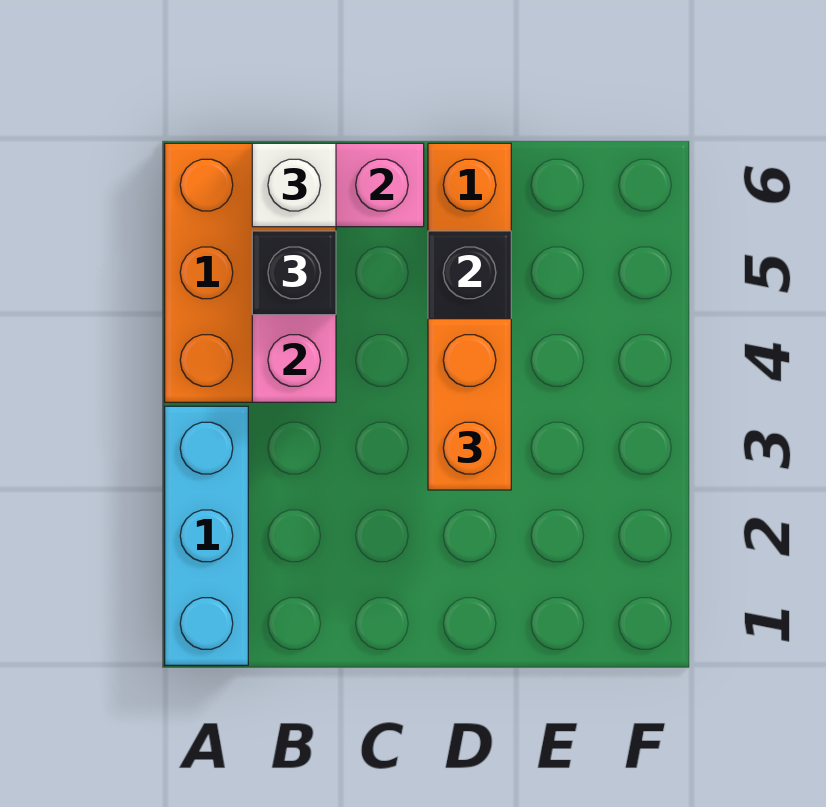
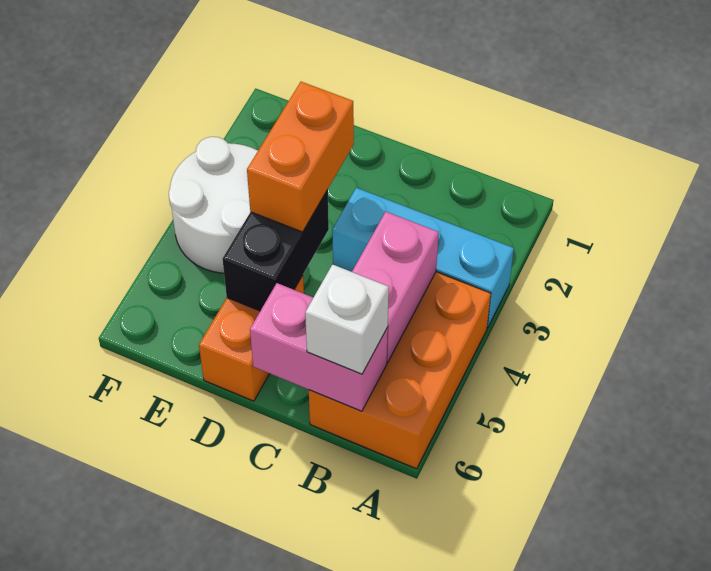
cyan brick A1:A3 level 1 -> cyan brick A3:C3 level 1
black brick B5 level 3 -> none
none -> white round brick E3:F4 level 1

